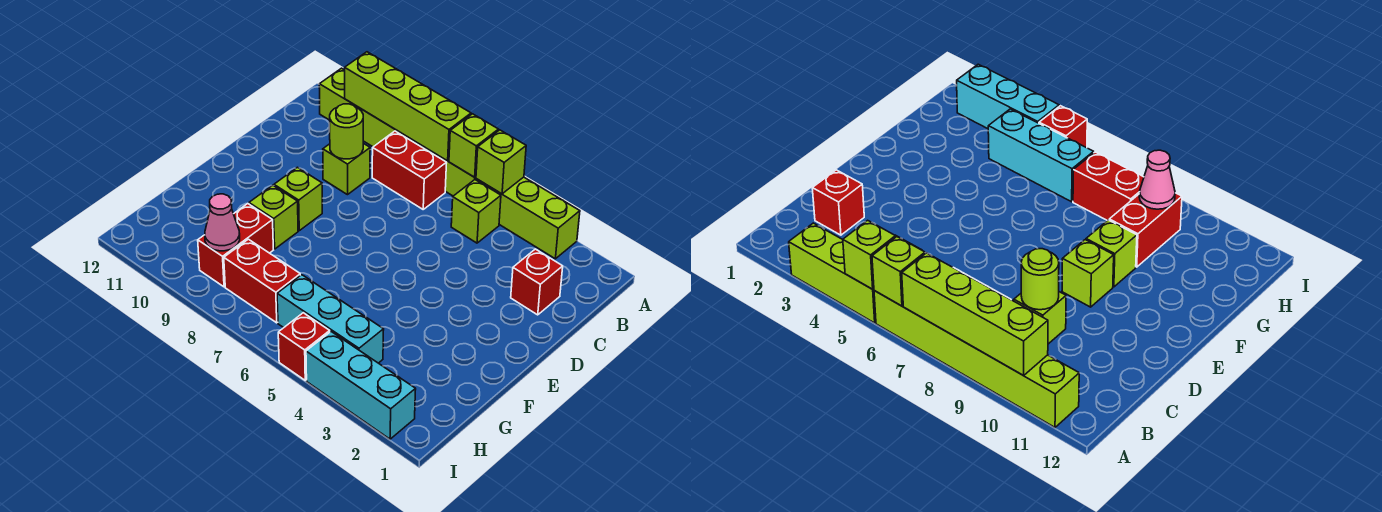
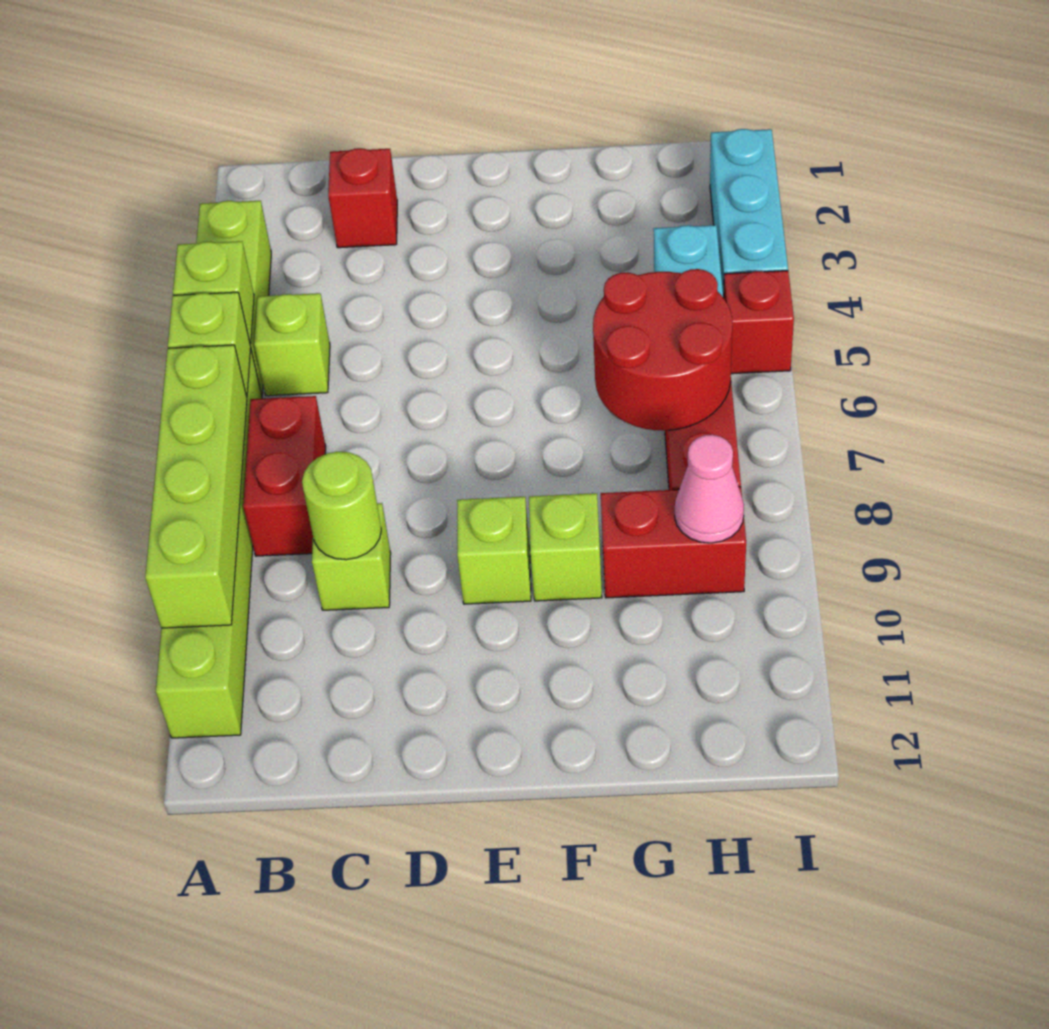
none -> red round brick G6:H7 level 2

